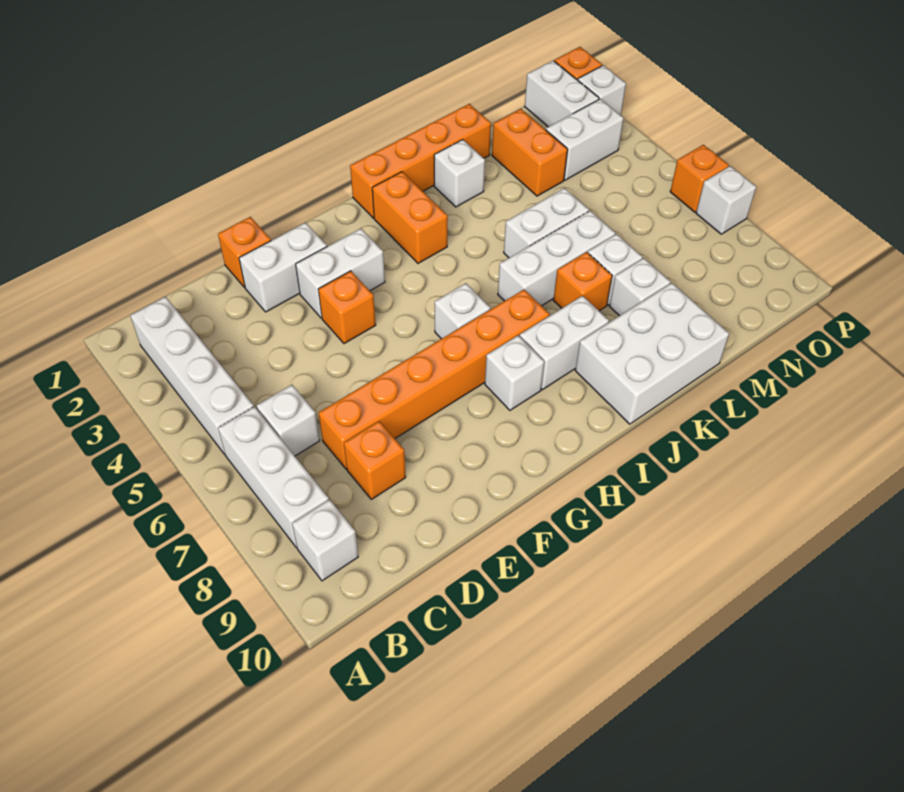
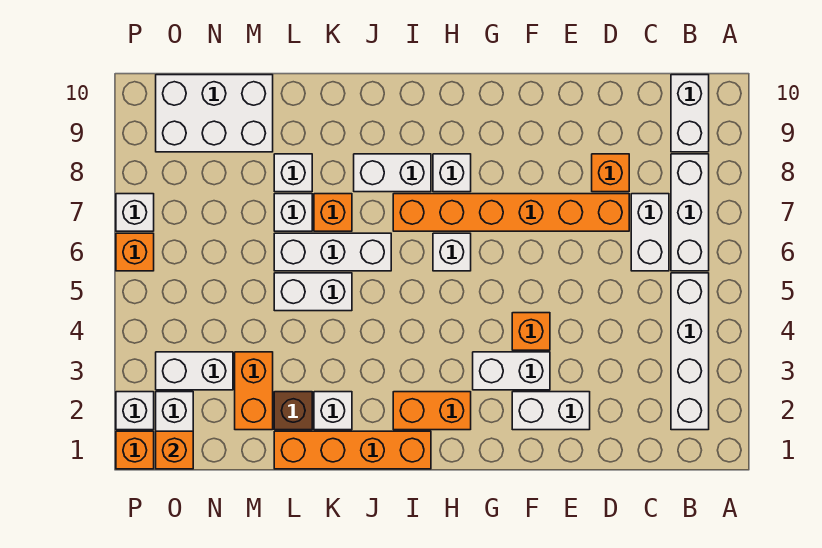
white brick B9 level 1 -> white brick B9:B10 level 1
white brick C6 level 1 -> white brick C6:C7 level 1
orange brick E1 level 1 -> orange brick O1 level 2
orange brick I2:I3 level 1 -> orange brick H2:I2 level 1
white brick J9:L10 level 1 -> white brick M9:O10 level 1
none -> brown brick L2 level 1

